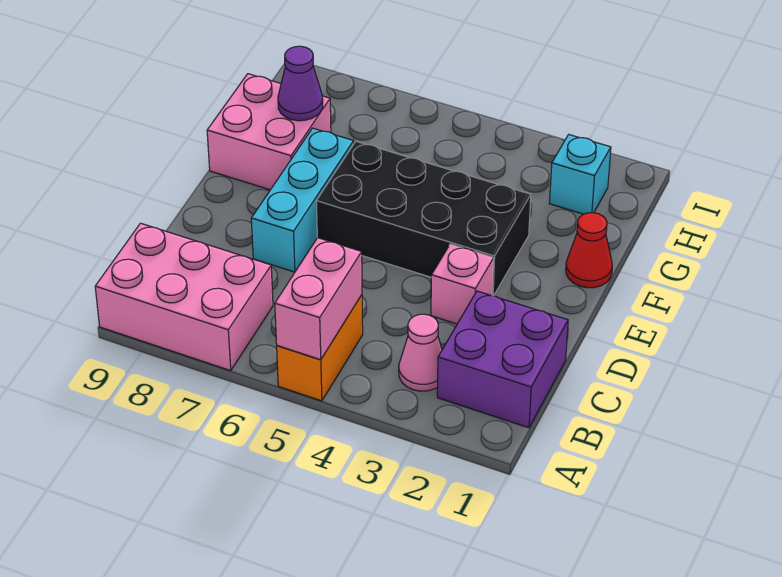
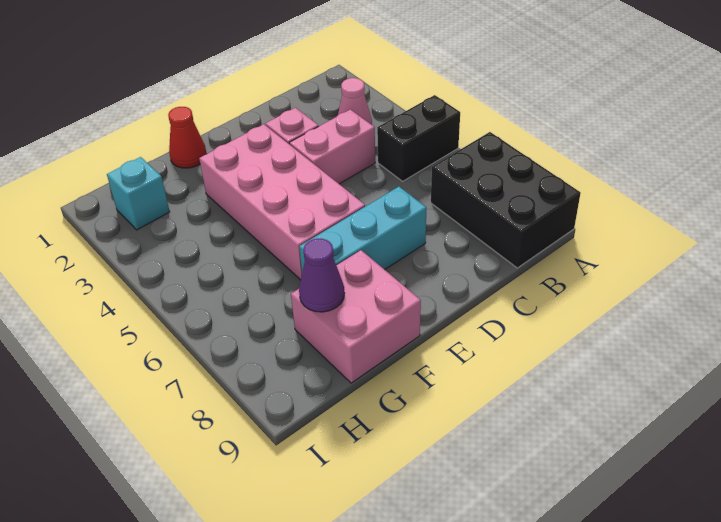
orange brick A5:B5 level 1 -> black brick A5:B5 level 1
pink brick A5:B5 level 2 -> pink brick C4:D4 level 1
pink brick A7:B9 level 1 -> black brick A7:B9 level 1
purple brick B1:C2 level 1 -> none
black brick E3:F6 level 1 -> pink brick E3:F6 level 1

